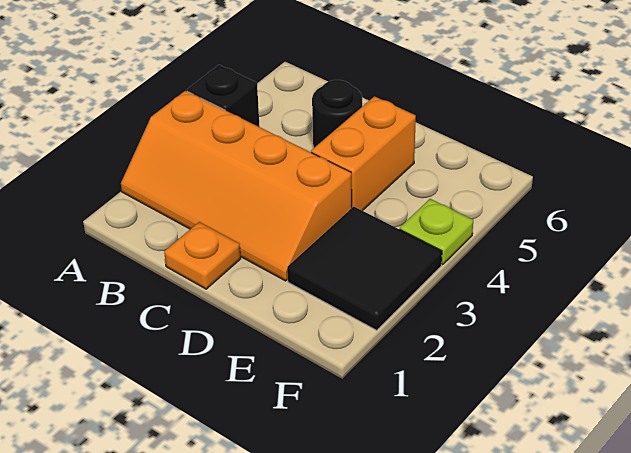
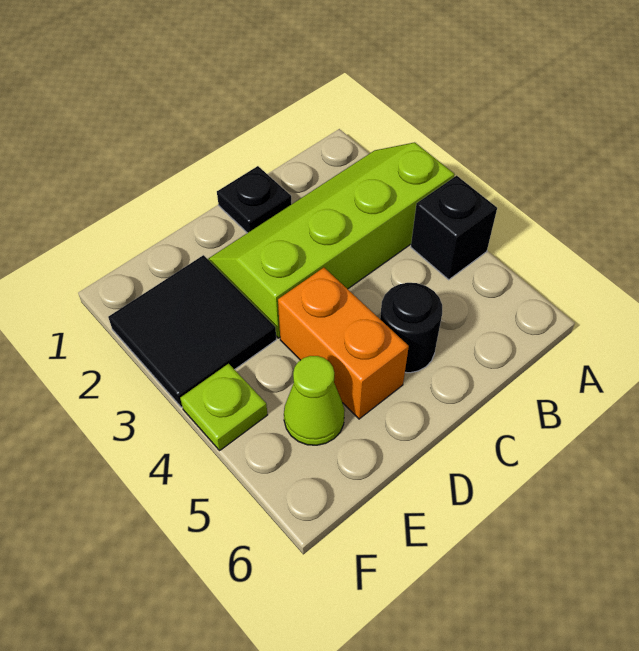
orange slope A2:D3 level 1 top 3 -> lime slope A2:D3 level 1 top 3
orange plate C1 level 1 -> black plate C1 level 1
none -> lime cone E5 level 1

